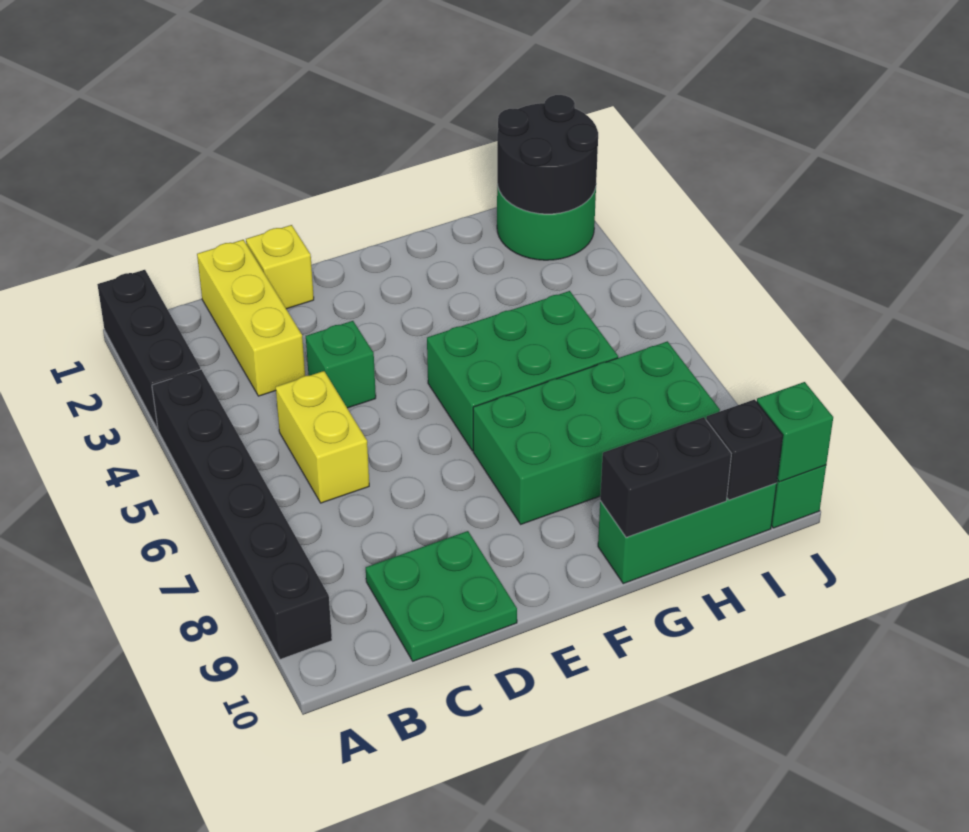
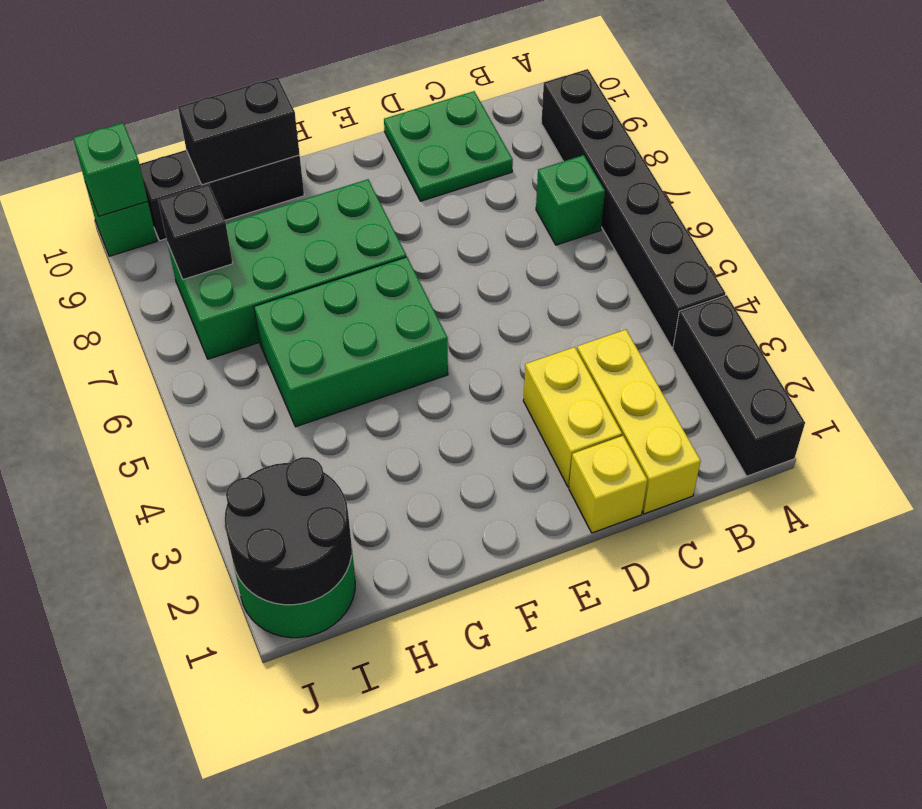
yellow brick C5:C6 level 1 -> yellow brick D2:D3 level 1
green brick D4 level 1 -> green brick B7 level 1
green brick G10:I10 level 1 -> black brick G10:I10 level 1
black brick I10 level 2 -> black brick I8 level 2

